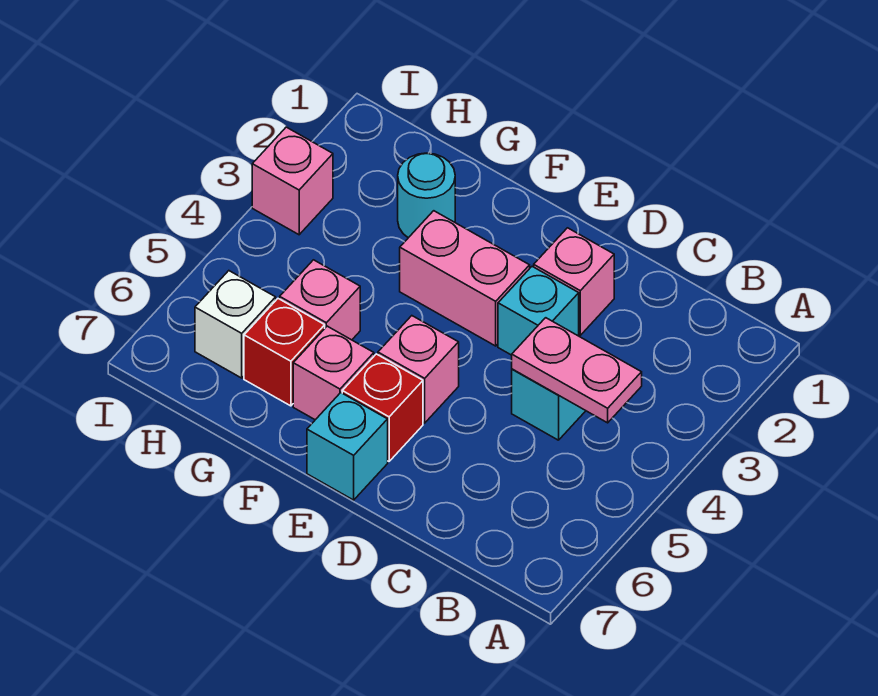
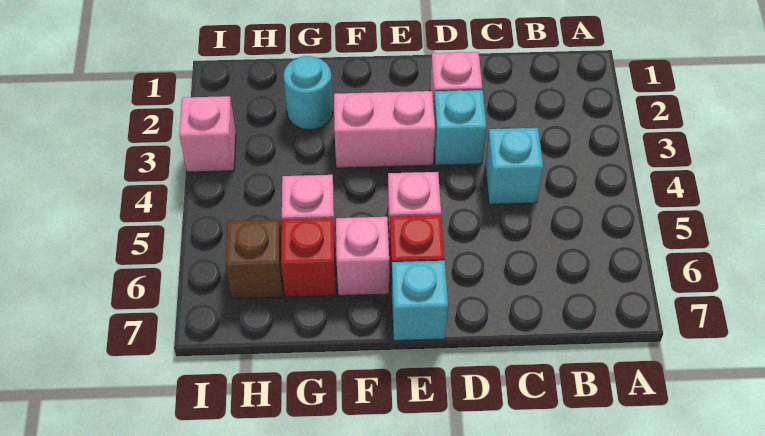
pink plate B4:C4 level 2 -> none
white brick H6 level 1 -> brown brick H6 level 1

